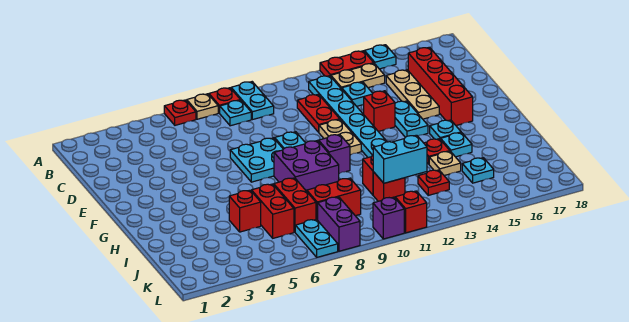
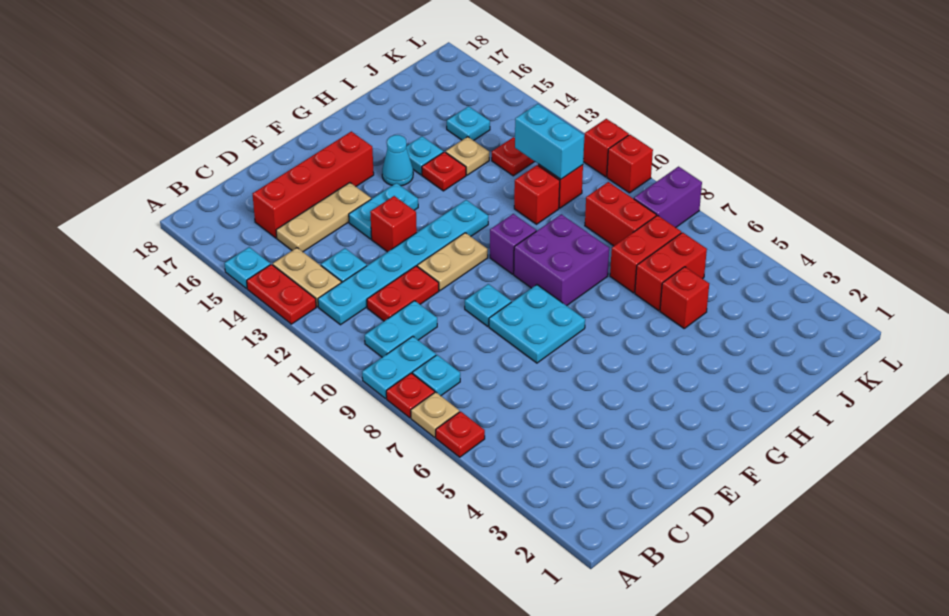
cyan plate G15 level 1 -> cyan cone G15 level 1
cyan plate K7:L7 level 1 -> cyan plate B10:C10 level 1
purple brick L10 level 1 -> red brick L10 level 1

